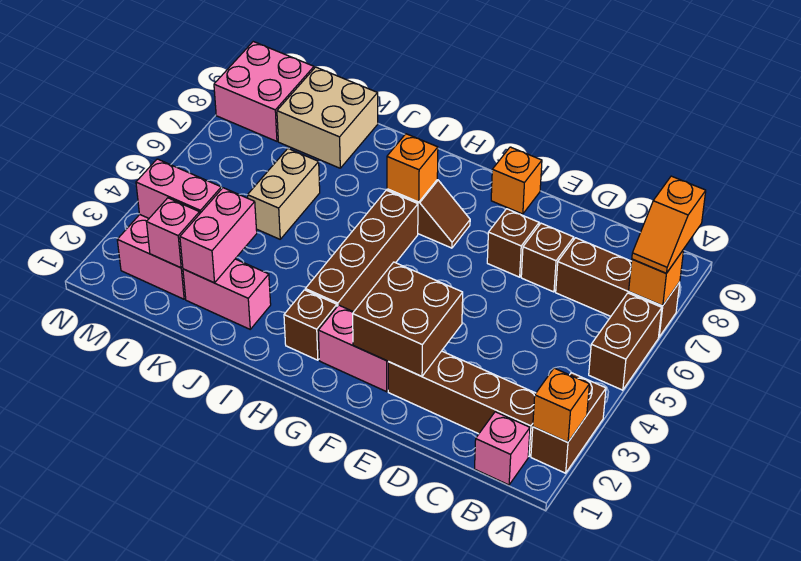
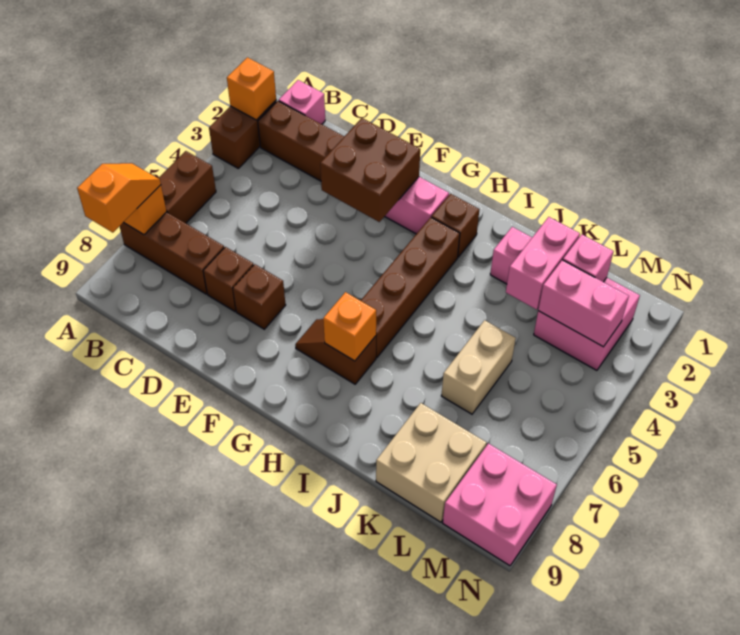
orange brick F9 level 1 -> none

